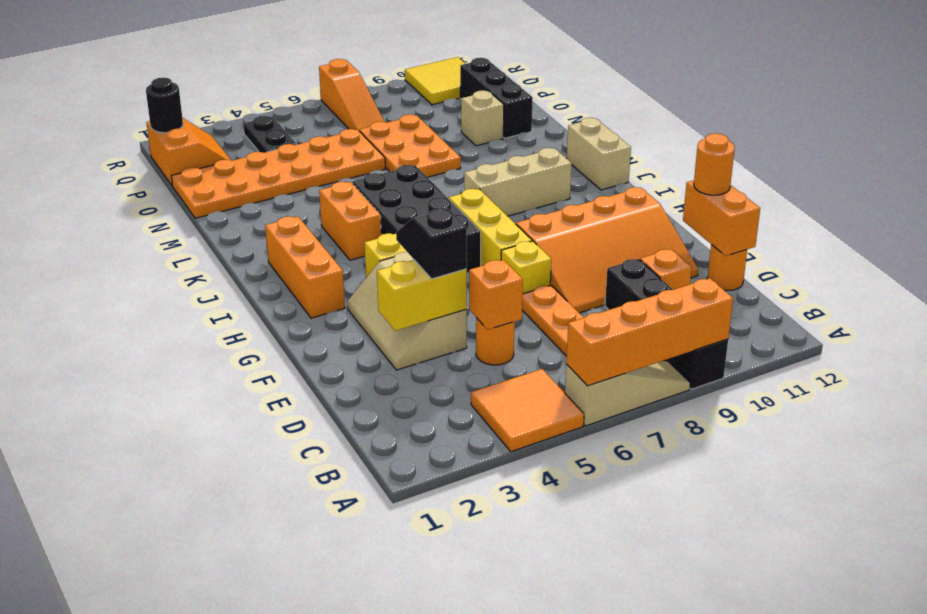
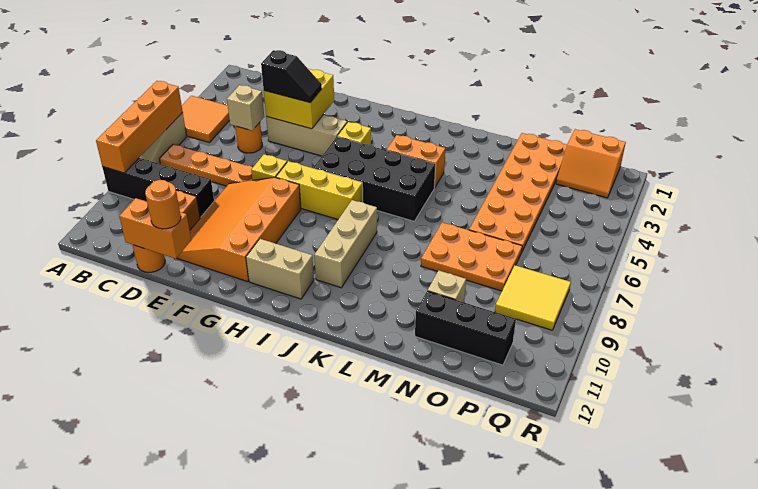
orange brick D5 level 2 -> tan brick D5 level 2
yellow brick E3:E4 level 2 -> yellow brick E3:F4 level 2
orange brick H2:J2 level 1 -> none
tan brick J12:K12 level 1 -> tan brick H11:I11 level 1
black plate P4:Q4 level 1 -> none
orange slope P7:R7 level 1 top R -> none
black round brick Q1 level 2 -> none
yellow tile Q10:R11 level 1 -> yellow tile P8:Q9 level 1

